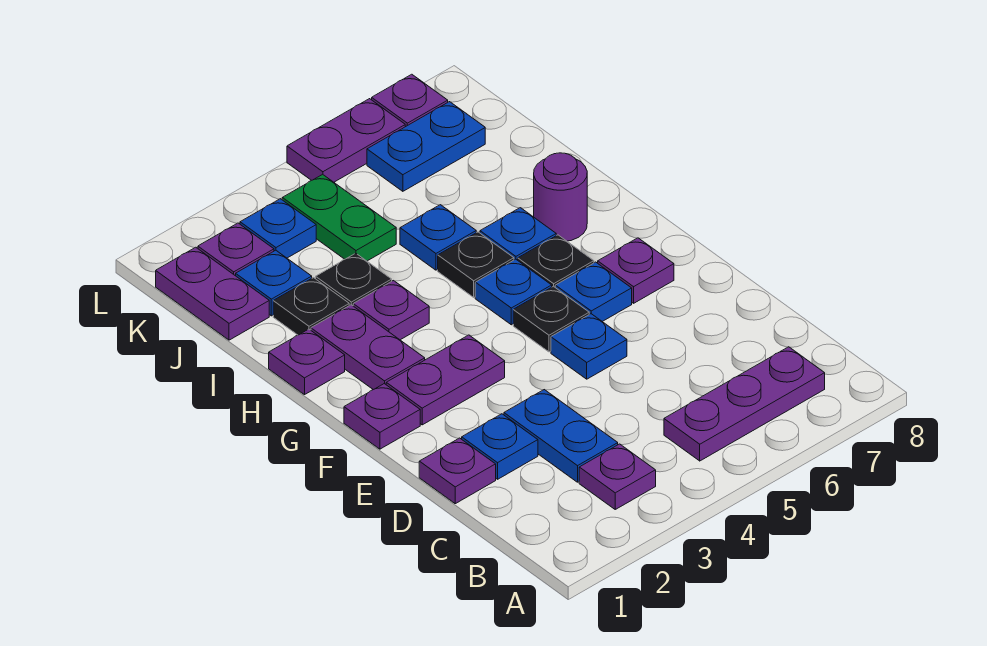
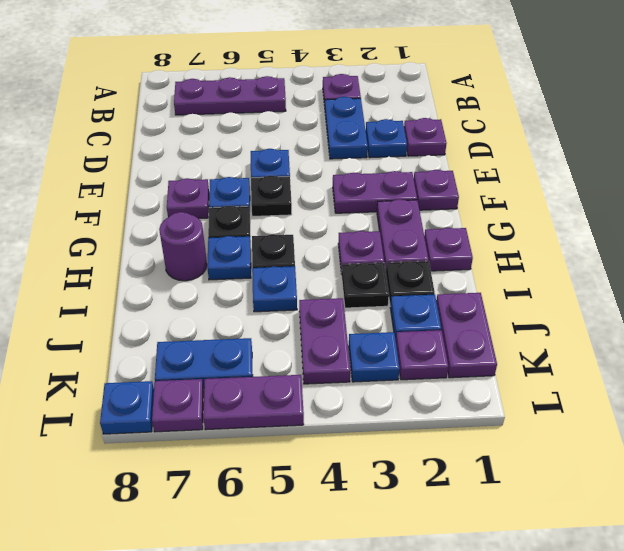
blue plate G5 level 1 -> blue plate L8 level 1
green plate J4:K4 level 1 -> purple plate J4:K4 level 1

